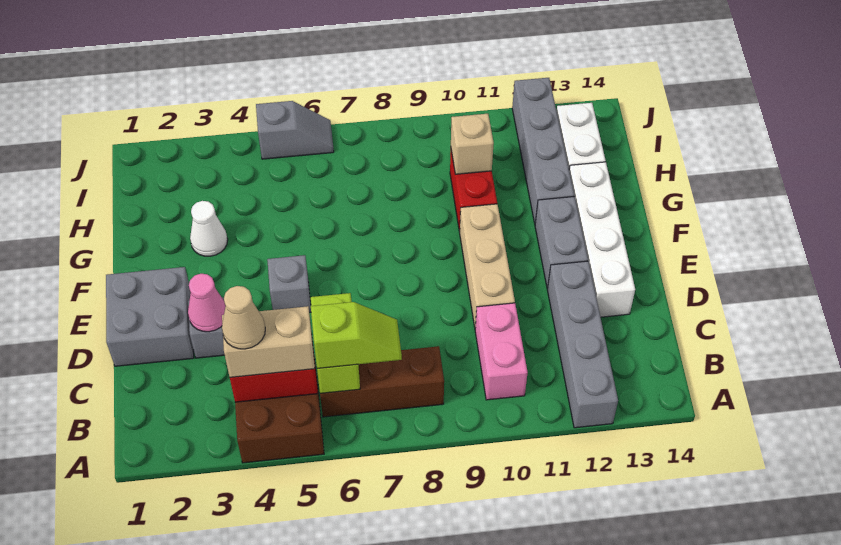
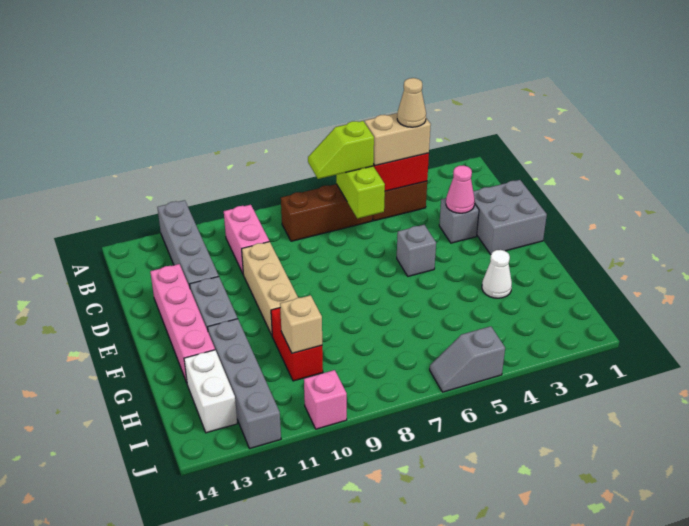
white brick D13:G13 level 1 -> pink brick D13:G13 level 1
none -> pink brick J10 level 1

